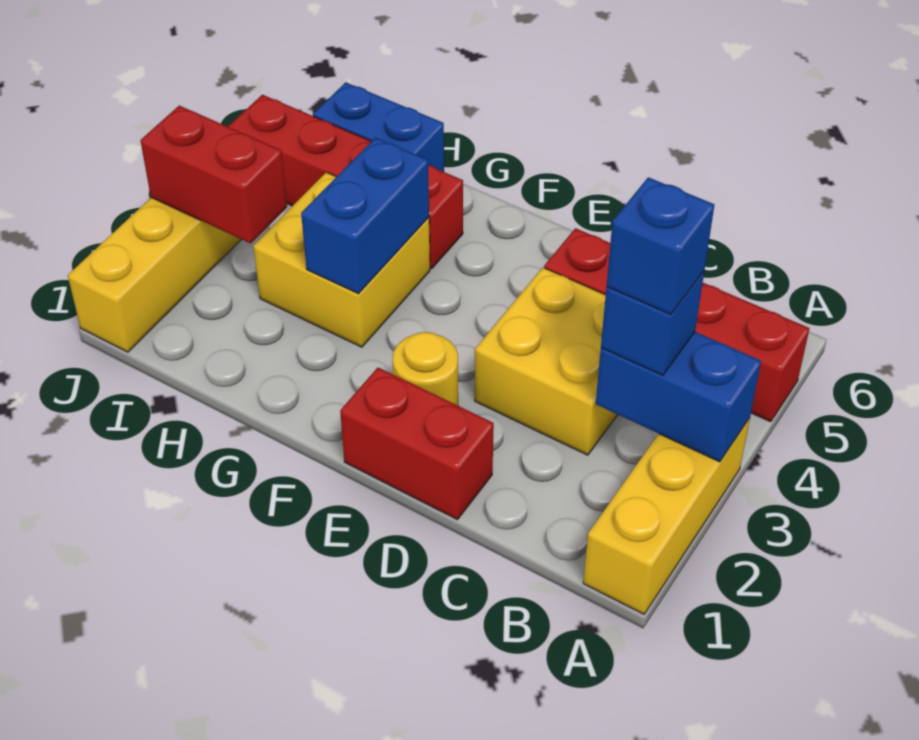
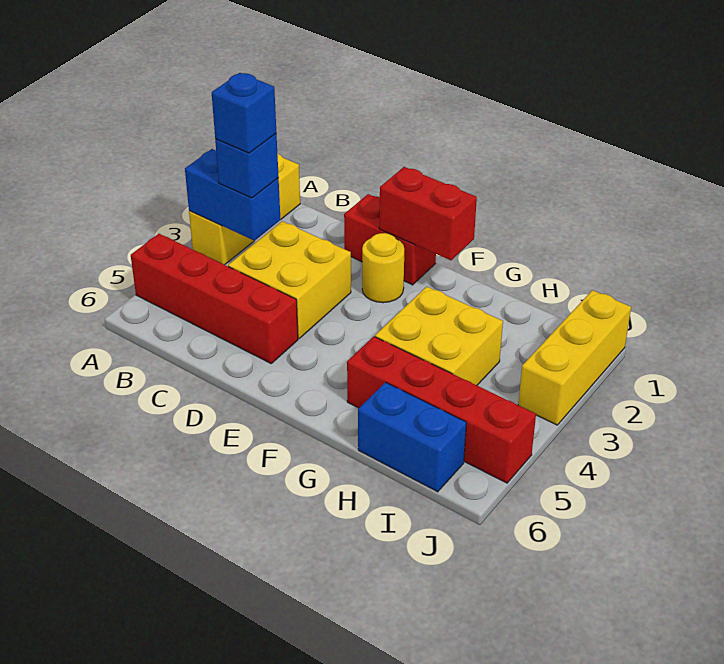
blue brick G3:G4 level 2 -> none
red brick I3:J3 level 2 -> red brick E1:F1 level 2

